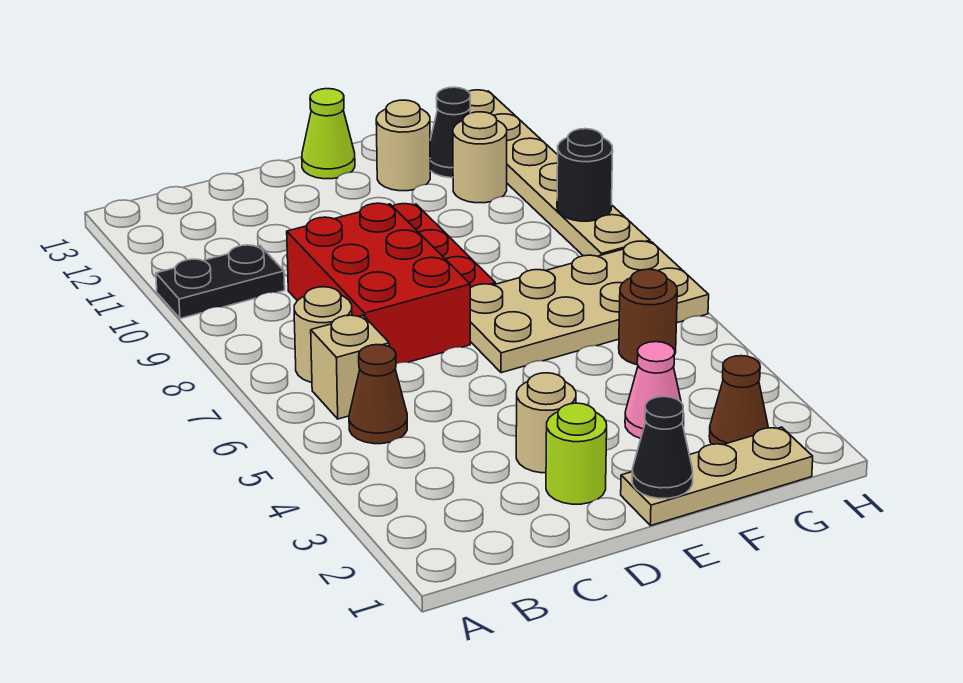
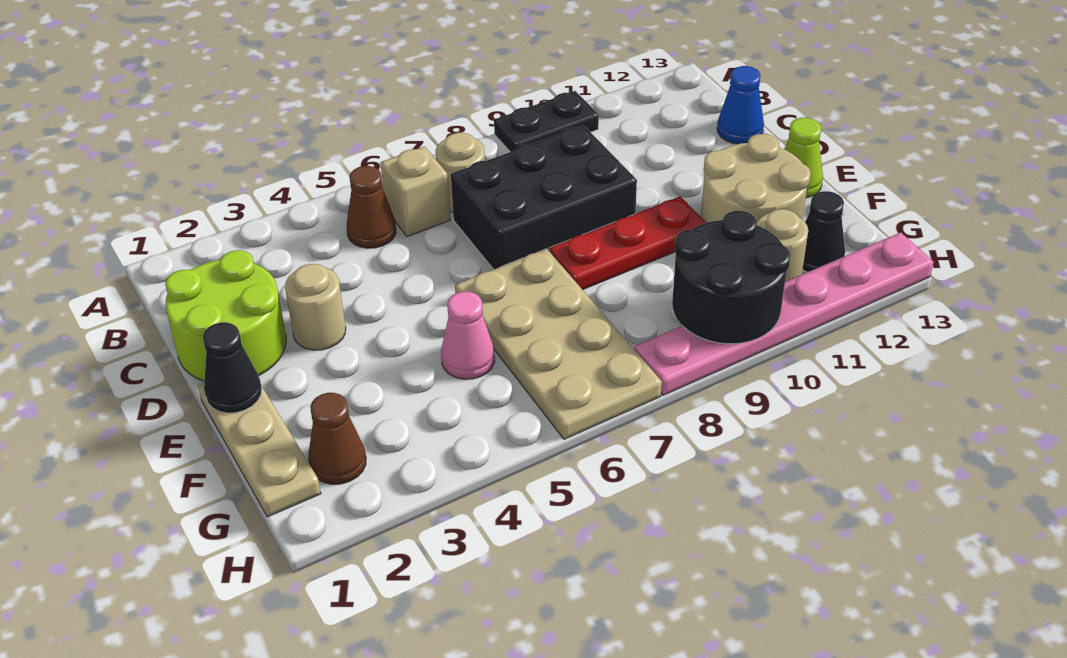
black plate A10:B10 level 1 -> black plate A9:A10 level 1
red brick C7:D9 level 1 -> black brick C7:D9 level 1
none -> blue cone C13 level 1
lime round brick D2 level 1 -> lime round brick C1:D2 level 1
pink cone F3 level 1 -> pink cone F5 level 1
tan round brick F12 level 1 -> tan round brick E11:F12 level 1
brown round brick G5 level 1 -> none
tan plate H8:H13 level 1 -> pink plate H8:H13 level 1
black round brick H9 level 2 -> black round brick G9:H10 level 2

